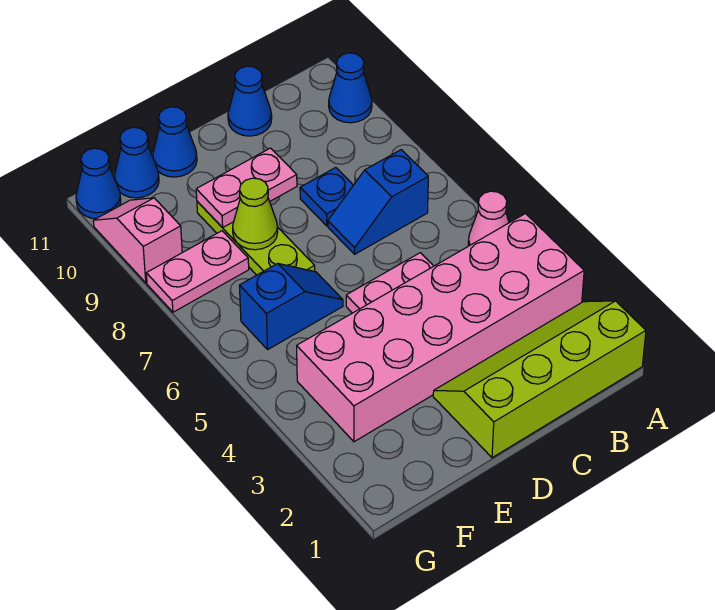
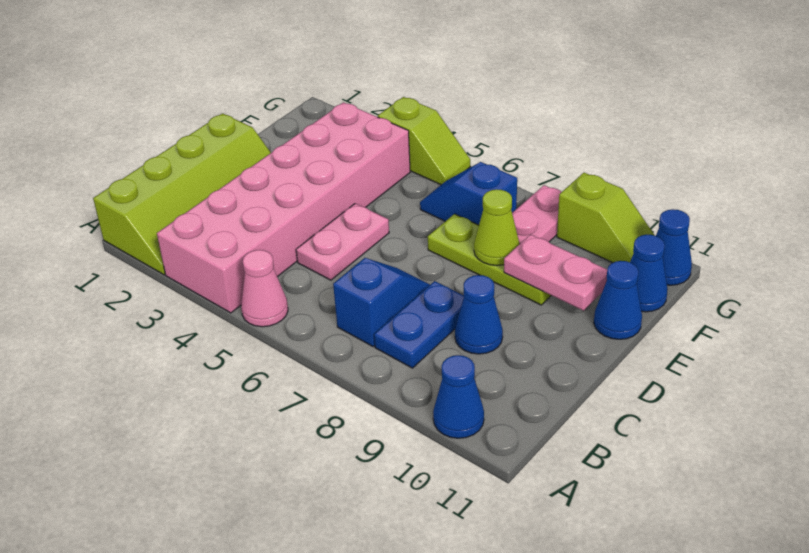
blue plate C8 level 1 -> blue plate B8:C8 level 1
blue cone C11 level 1 -> blue cone C9 level 1
pink plate D9:E9 level 2 -> pink plate E9:E10 level 2
blue slope E6:F6 level 1 top F -> blue slope F6:F7 level 1 top 7
none -> lime slope G4:G5 level 1 top 4
pink slope G9:G10 level 1 top 9 -> lime slope G9:G10 level 1 top 9

